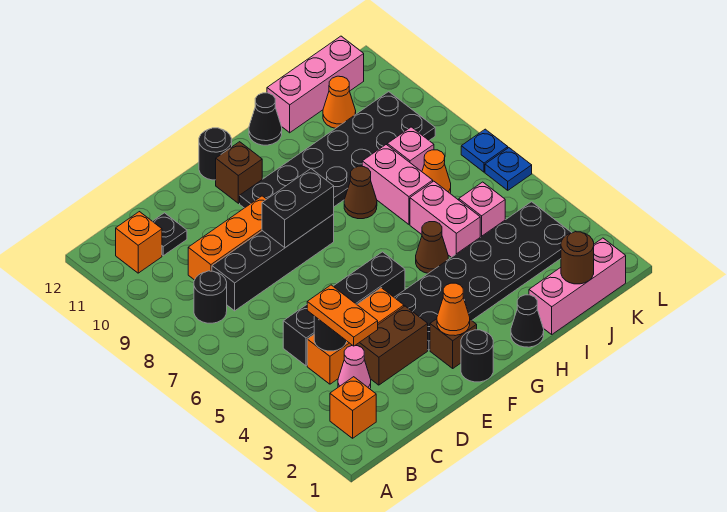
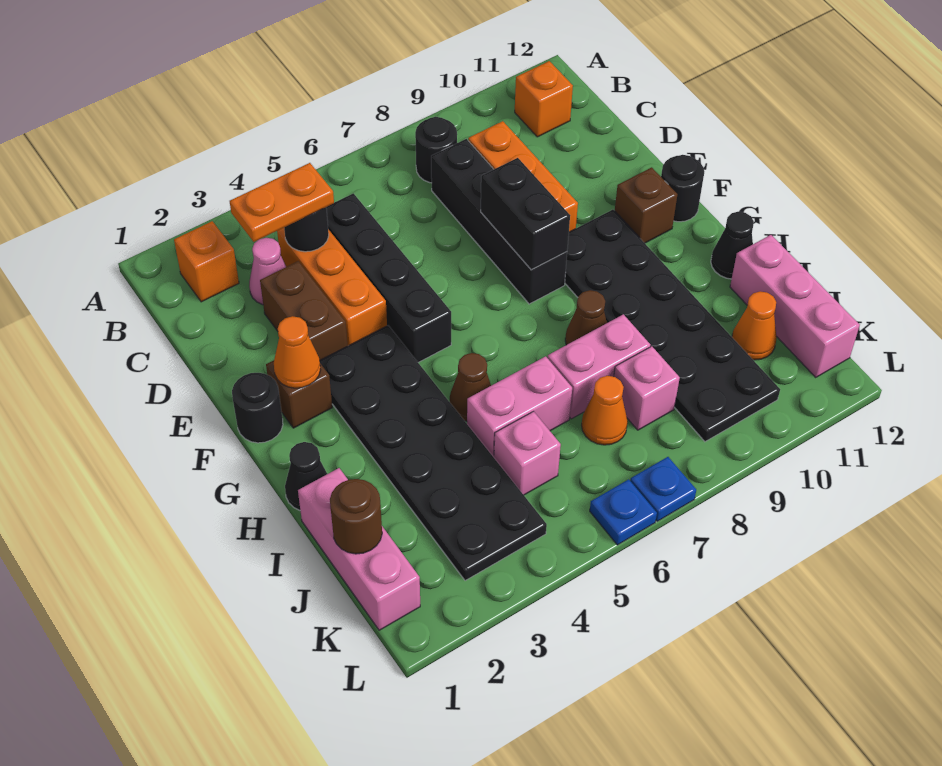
black plate C11 level 1 -> none

